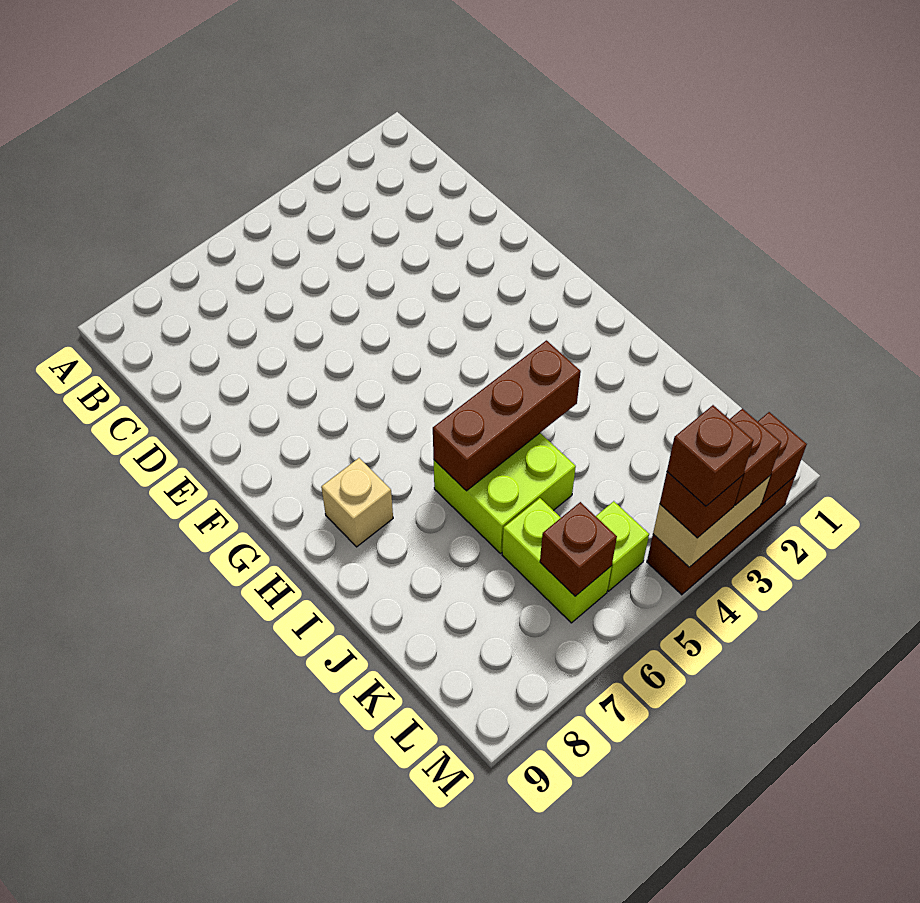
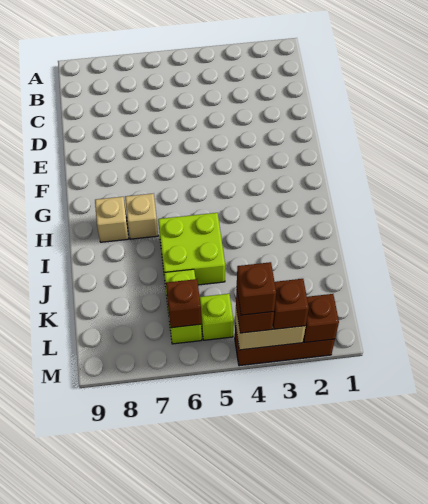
none -> tan brick H7 level 1
brown brick I4:I6 level 2 -> none

